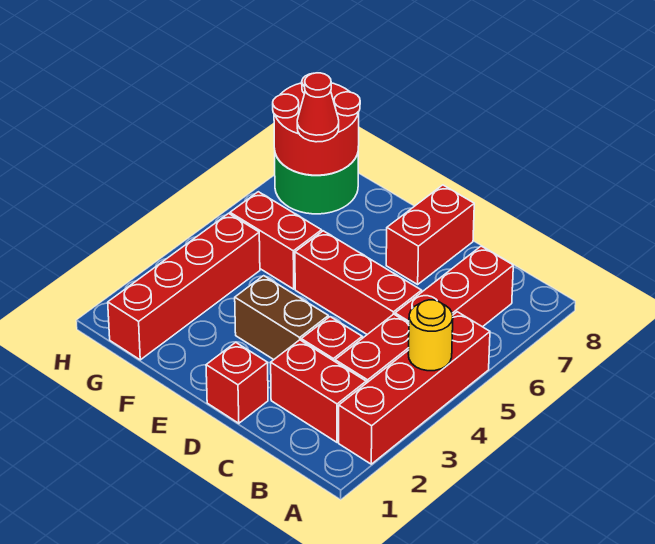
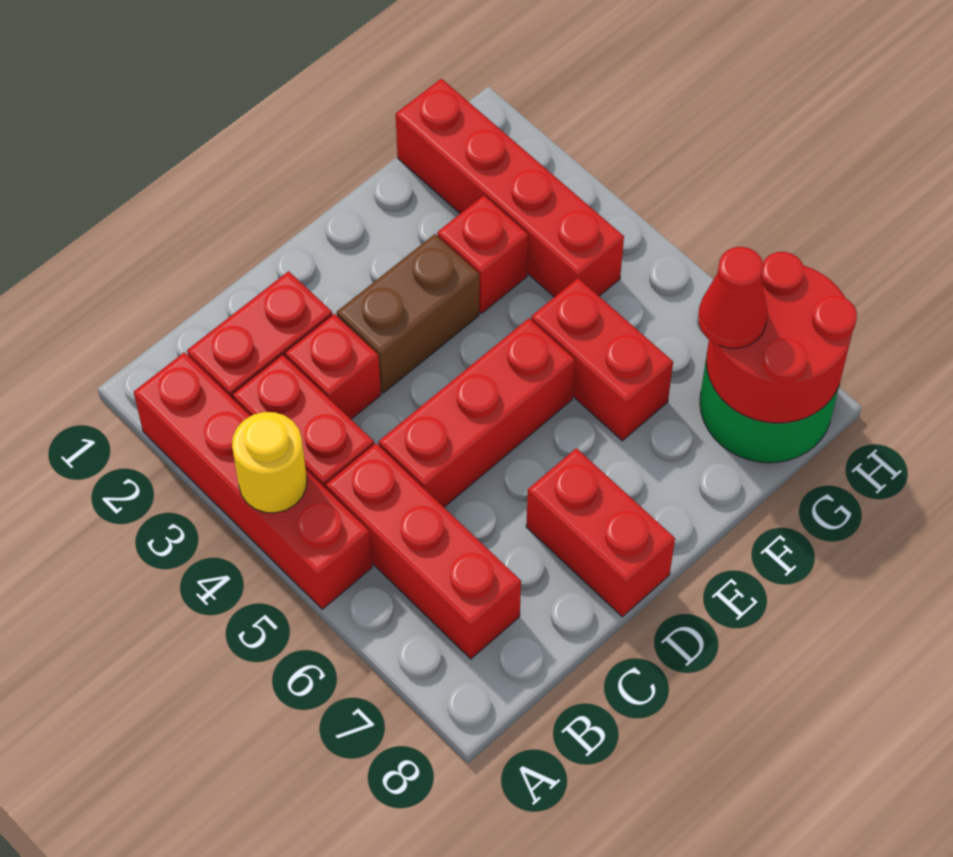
red brick D1 level 1 -> red brick F3 level 1
red brick F5:G5 level 1 -> red brick F5:F6 level 1

